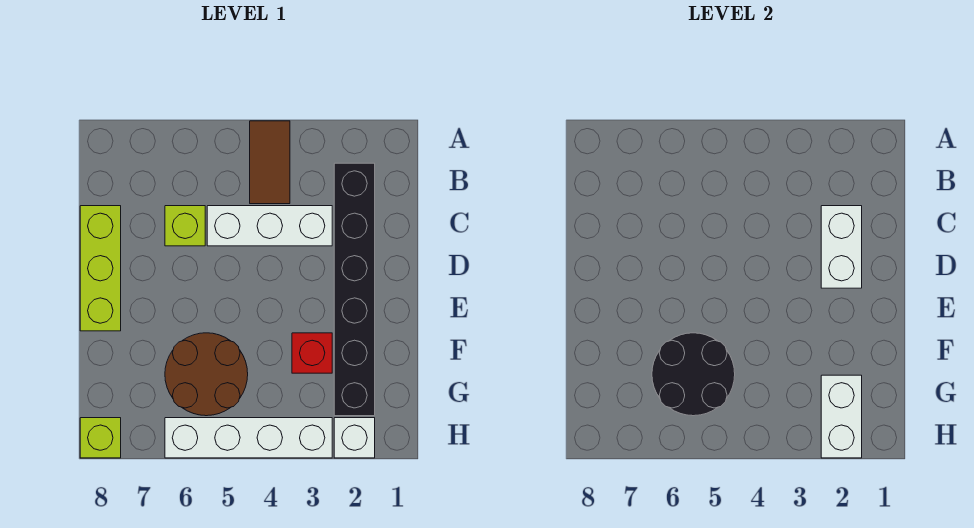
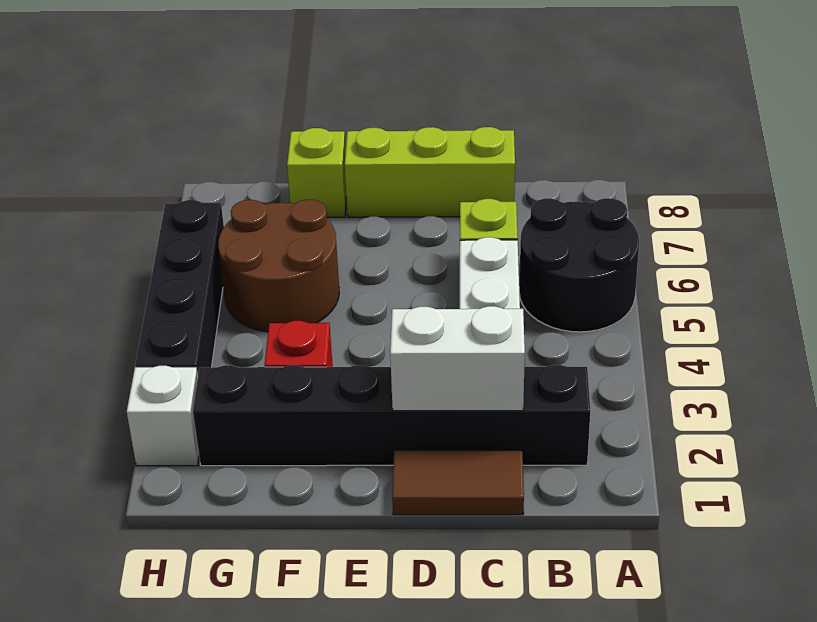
brown tile A4:B4 level 1 -> brown tile C1:D1 level 1
black round brick F5:G6 level 2 -> black round brick A5:B6 level 1
white brick G2:H2 level 2 -> none
white brick H3:H6 level 1 -> black brick H3:H6 level 1
lime brick H8 level 1 -> lime brick F8 level 1

